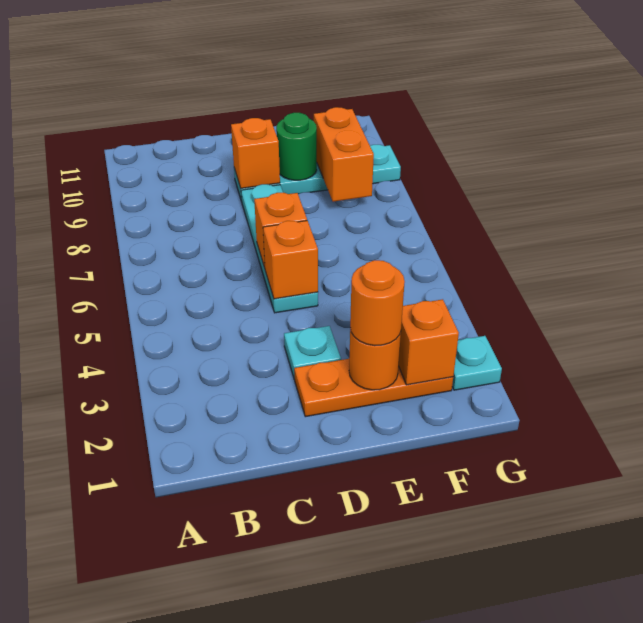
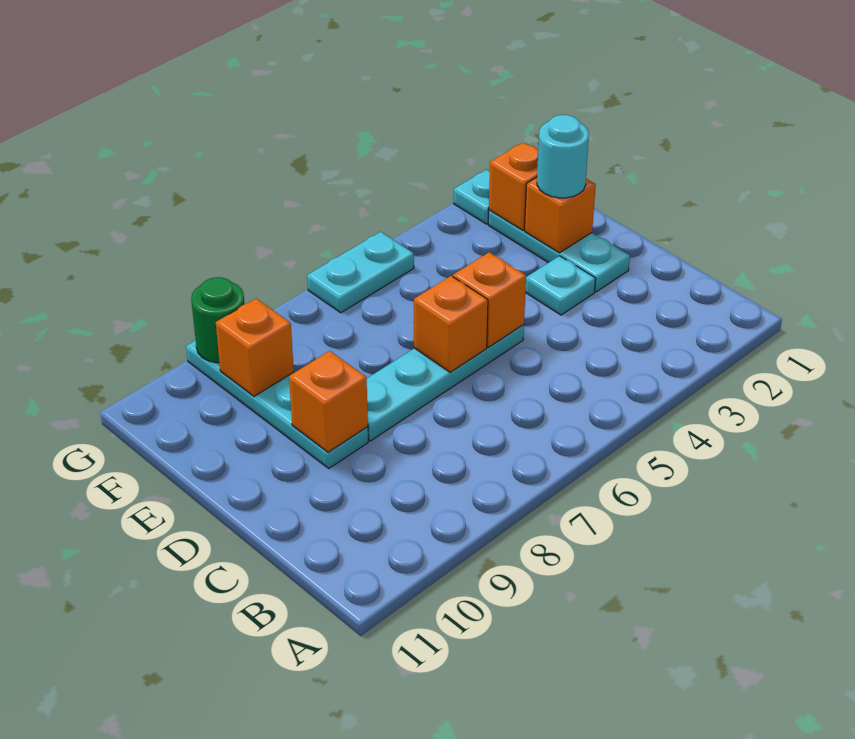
orange plate D2:F2 level 1 -> cyan plate D2:F2 level 1
orange round brick E2 level 2 -> orange brick E2 level 2
orange round brick E2 level 3 -> cyan round brick E2 level 3
green round brick E9 level 2 -> green round brick G9 level 2
orange brick F8:F9 level 2 -> orange brick F9 level 2
none -> cyan plate G5:G6 level 1

